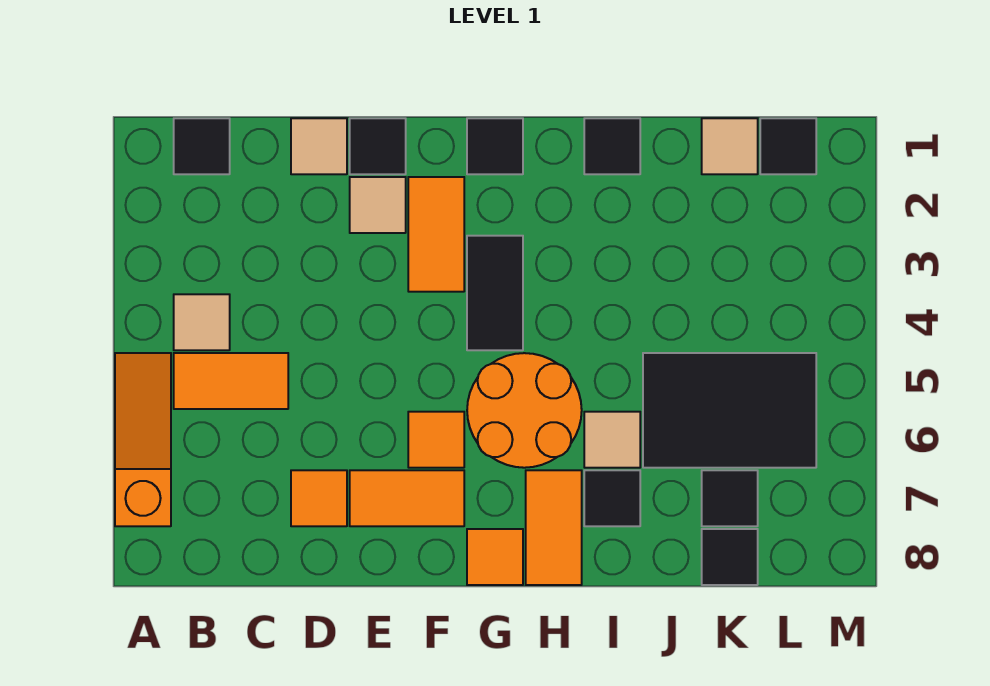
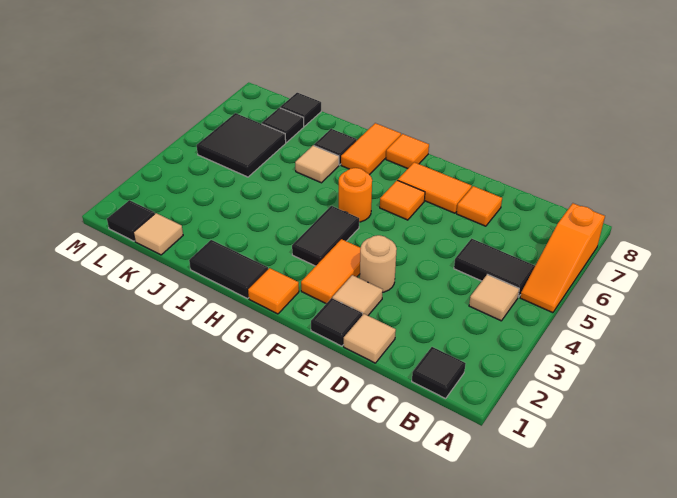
orange tile B5:C5 level 1 -> black tile B5:C5 level 1
none -> tan round brick E3 level 1
black tile G1 level 1 -> orange tile G1 level 1
orange round brick G5:H6 level 1 -> orange round brick G5 level 1
black tile I1 level 1 -> black tile H1:I1 level 1
black tile J5:L6 level 1 -> black tile K5:L6 level 1

